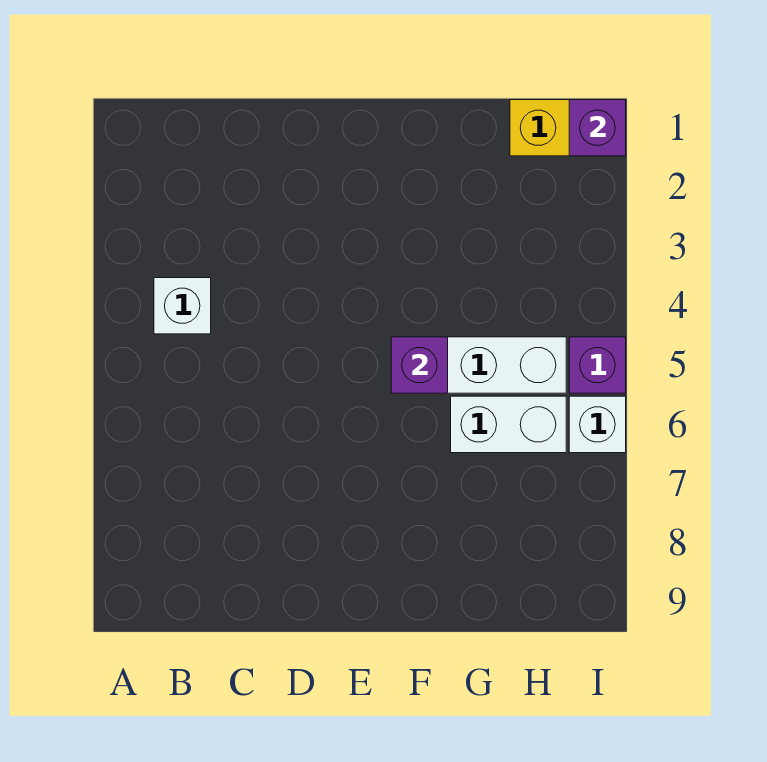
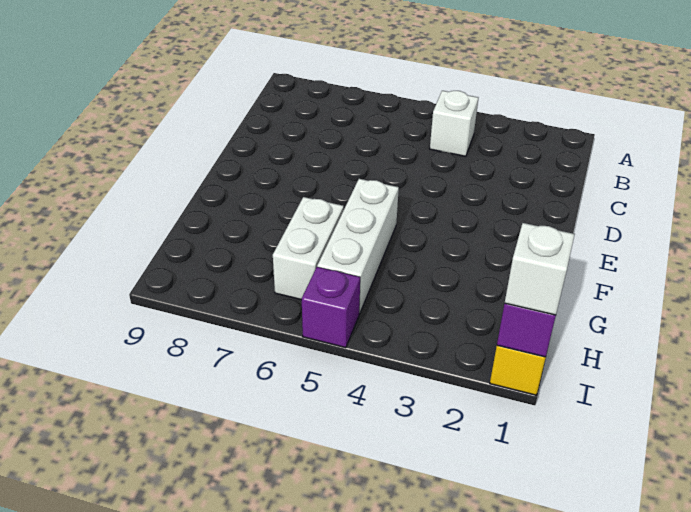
purple brick F5 level 2 -> none
white brick I6 level 1 -> white brick I1 level 3

